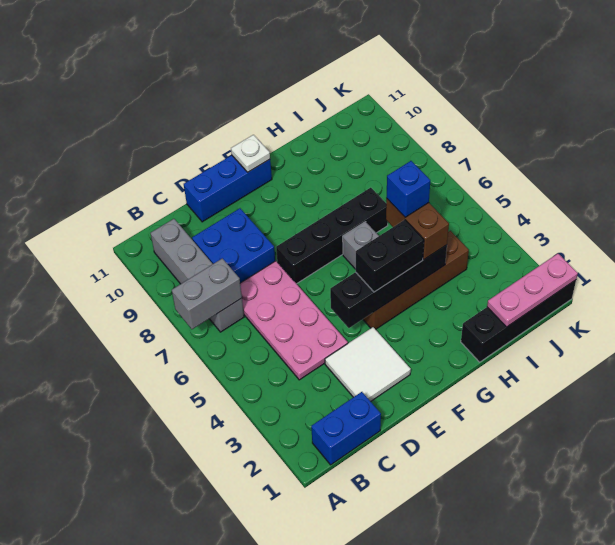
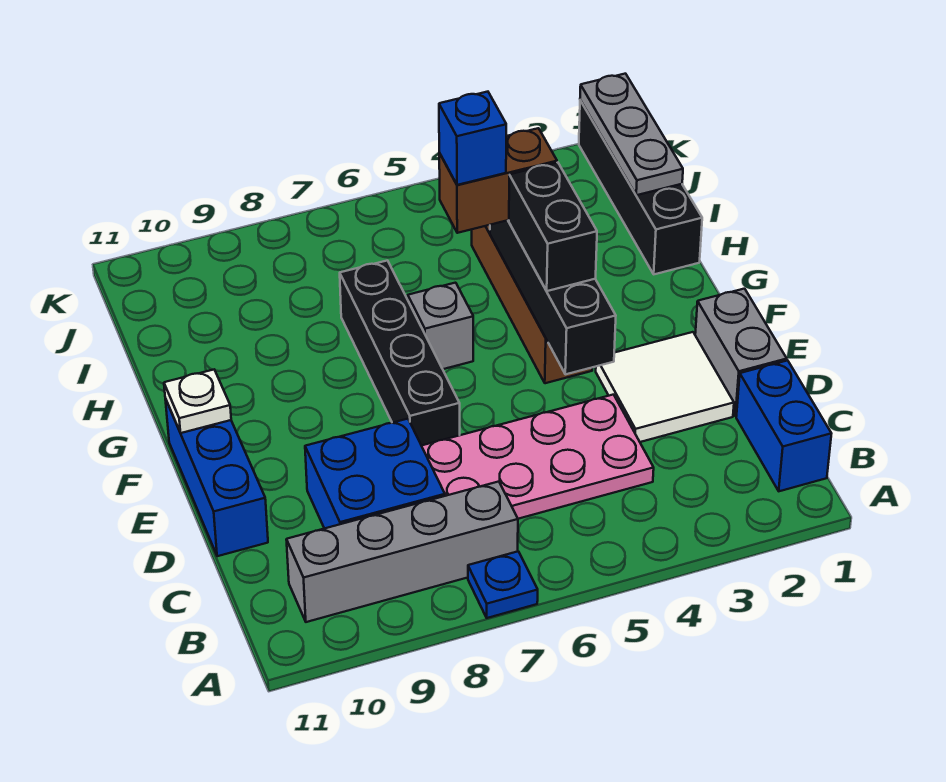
none -> blue plate A7 level 1
grey brick A7:B7 level 2 -> grey brick D1:E1 level 1
pink plate I1:K1 level 2 -> grey plate I1:K1 level 2

